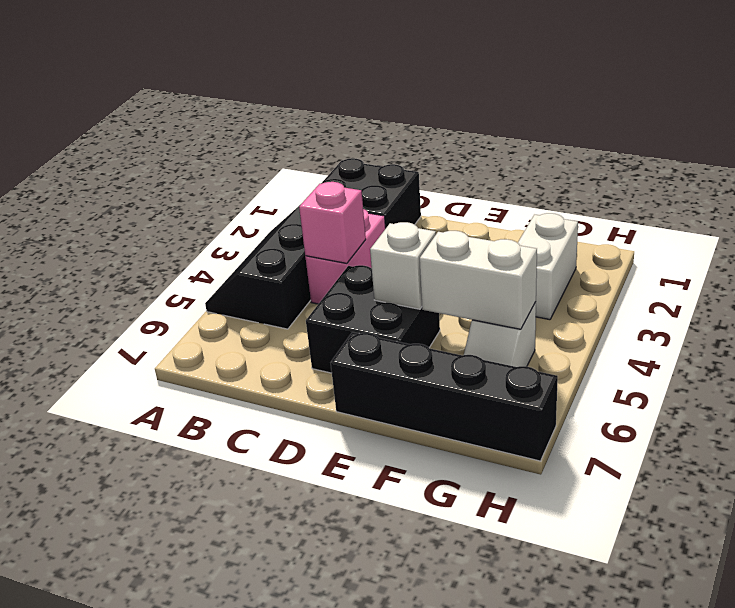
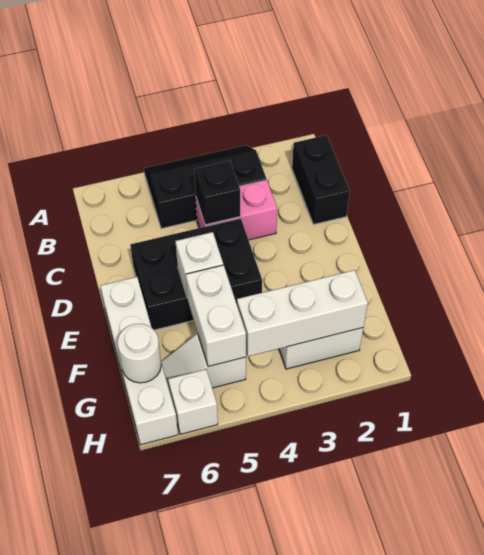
black brick B1:C2 level 1 -> black brick B1:C1 level 1
pink brick C4 level 2 -> black brick C4 level 2
black brick D5:E6 level 1 -> black brick D4:E6 level 1
black brick E7:H7 level 1 -> white brick E7:H7 level 1
none -> white brick G2:G4 level 2
none -> white round brick G7 level 2
none -> white brick H6 level 1

